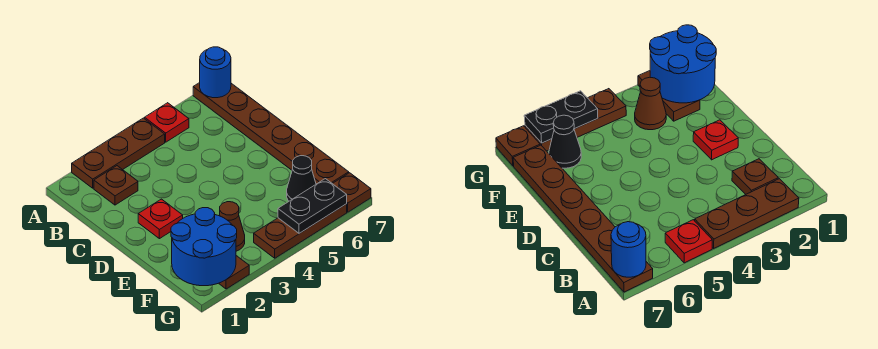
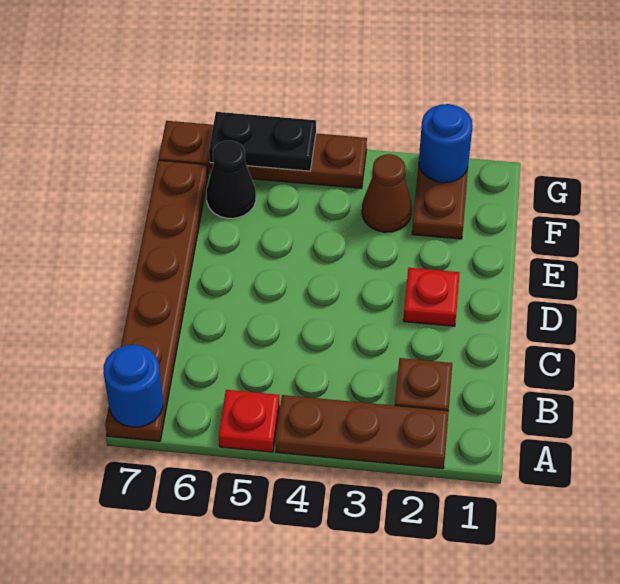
blue round brick F1:G2 level 2 -> blue round brick G2 level 2

